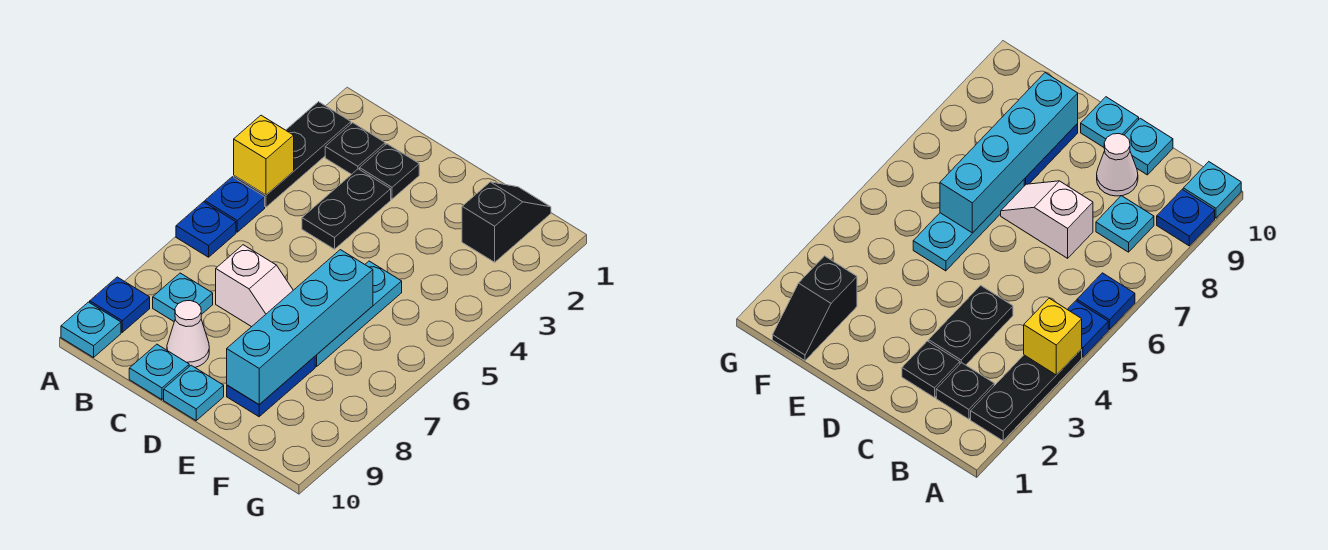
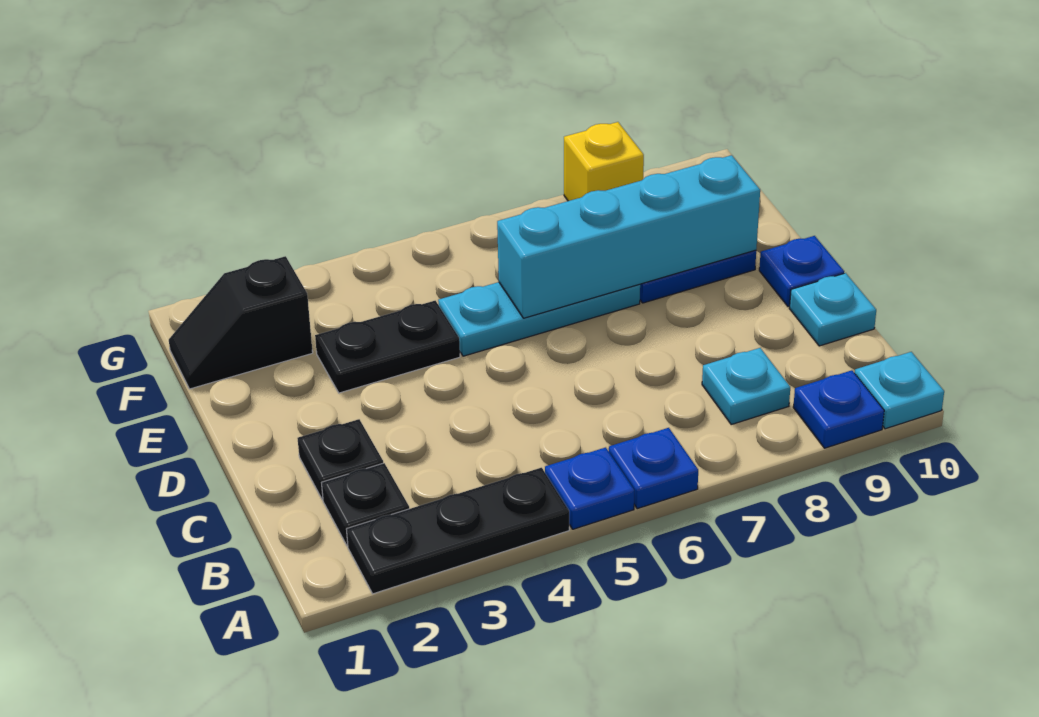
yellow brick A4 level 2 -> yellow brick G8 level 1
black plate C3:C4 level 1 -> black plate E3:E4 level 1
white slope C7:D7 level 1 top C -> none
white cone C9 level 1 -> none
cyan plate D10 level 1 -> blue plate D10 level 1

